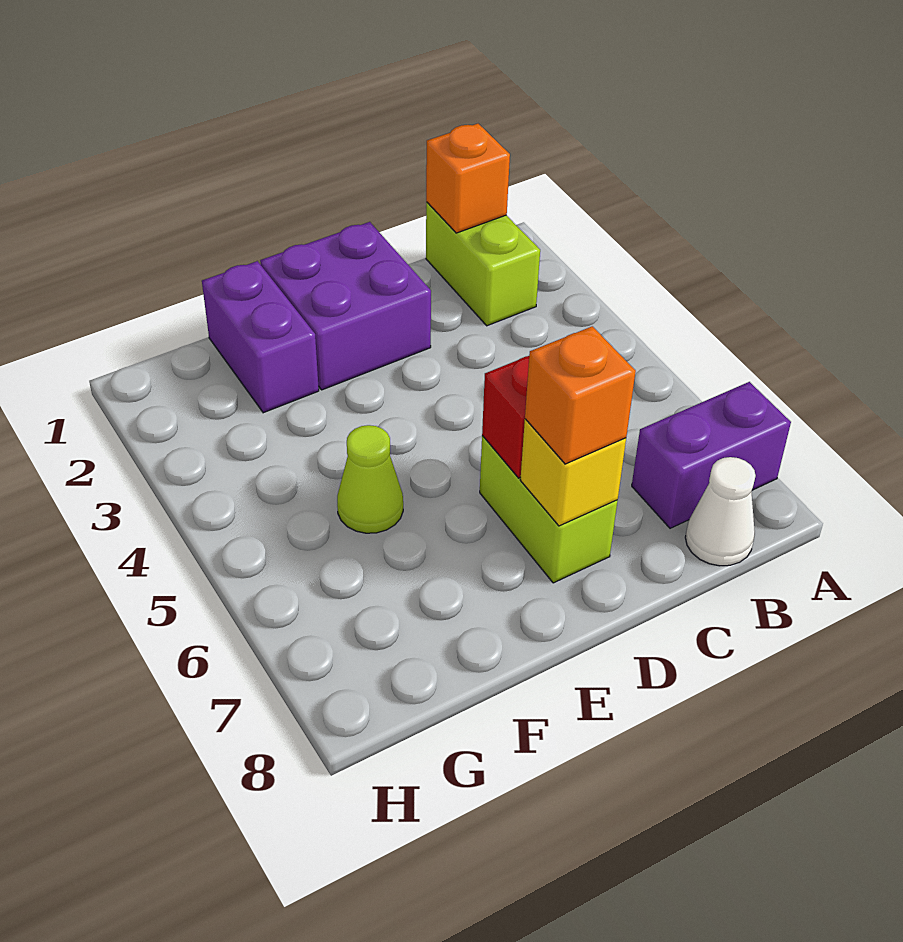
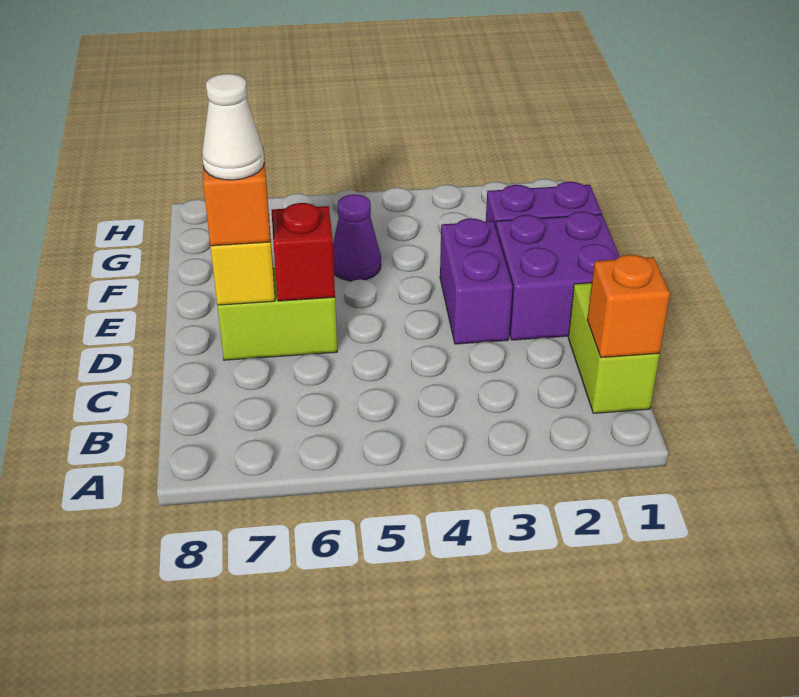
purple brick A7:B7 level 1 -> purple brick D3:E3 level 1
lime brick B1:B2 level 1 -> lime brick B1:C1 level 1
white cone B8 level 1 -> white cone D7 level 4
lime cone F5 level 1 -> purple cone F5 level 1

